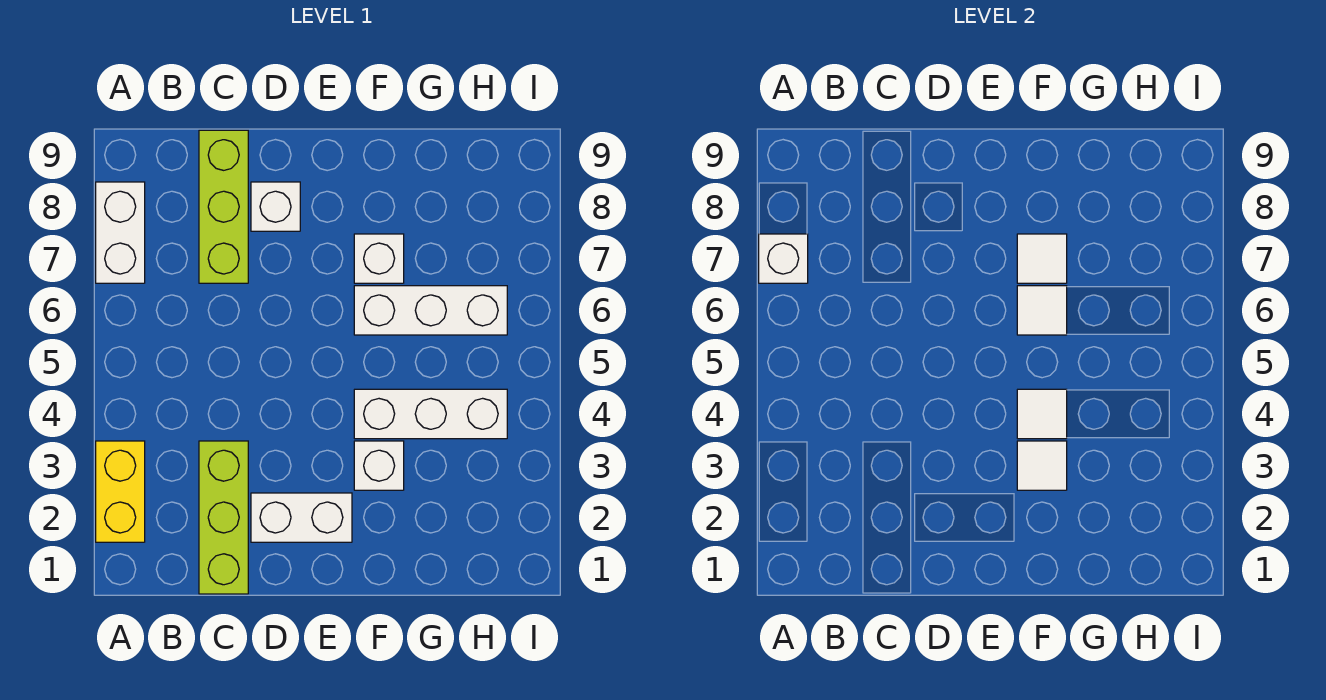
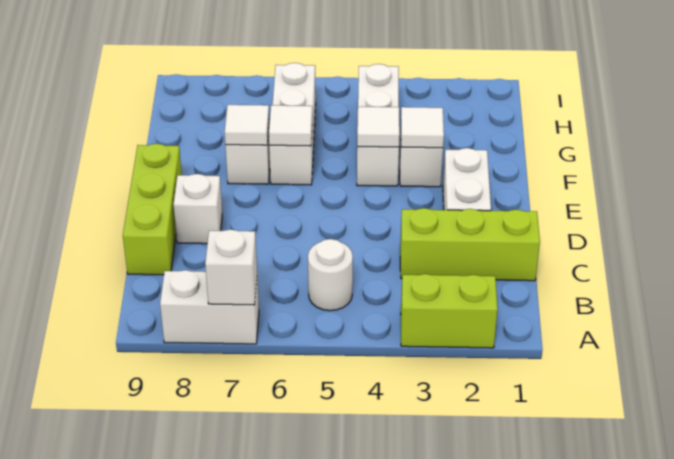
yellow brick A2:A3 level 1 -> lime brick A2:A3 level 1
none -> white round brick B5 level 1
lime brick C7:C9 level 1 -> lime brick C9:E9 level 1

